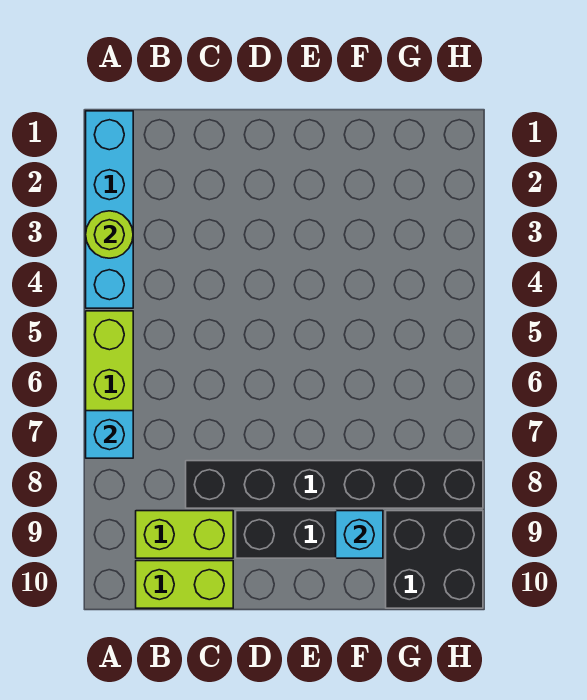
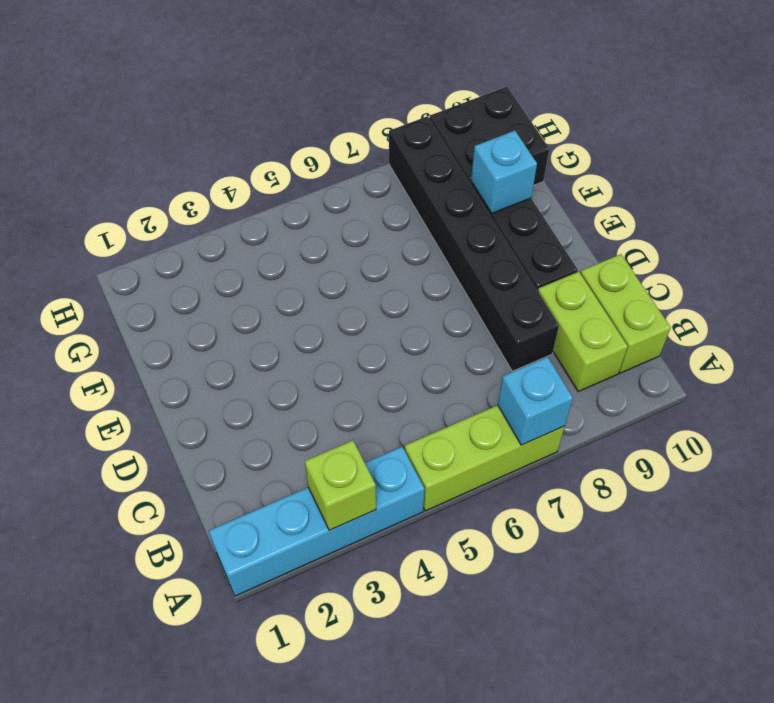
lime round brick A3 level 2 -> lime brick A3 level 2

